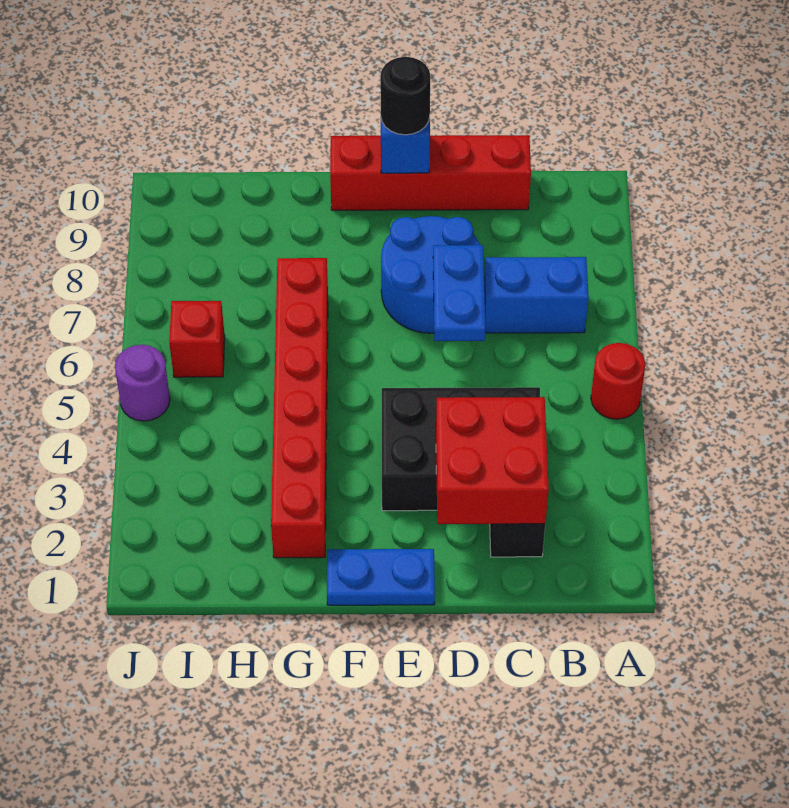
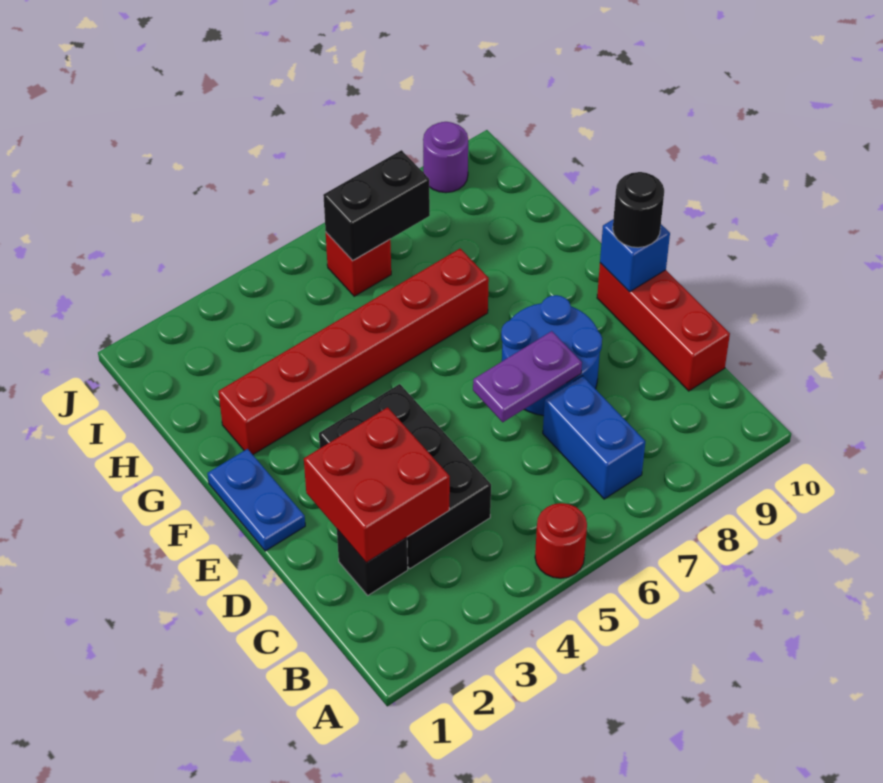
red brick C10:F10 level 1 -> red brick C10:E10 level 1
blue plate D6:D7 level 2 -> purple plate D6:D7 level 2
none -> black brick I6:I7 level 2
purple round brick J5 level 1 -> purple round brick J9 level 1

